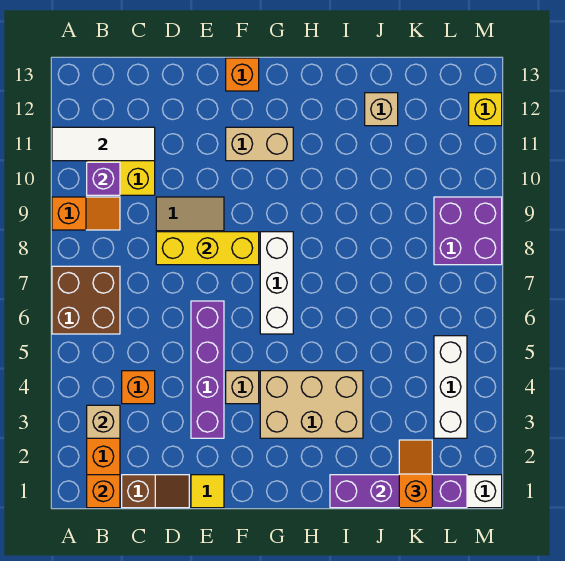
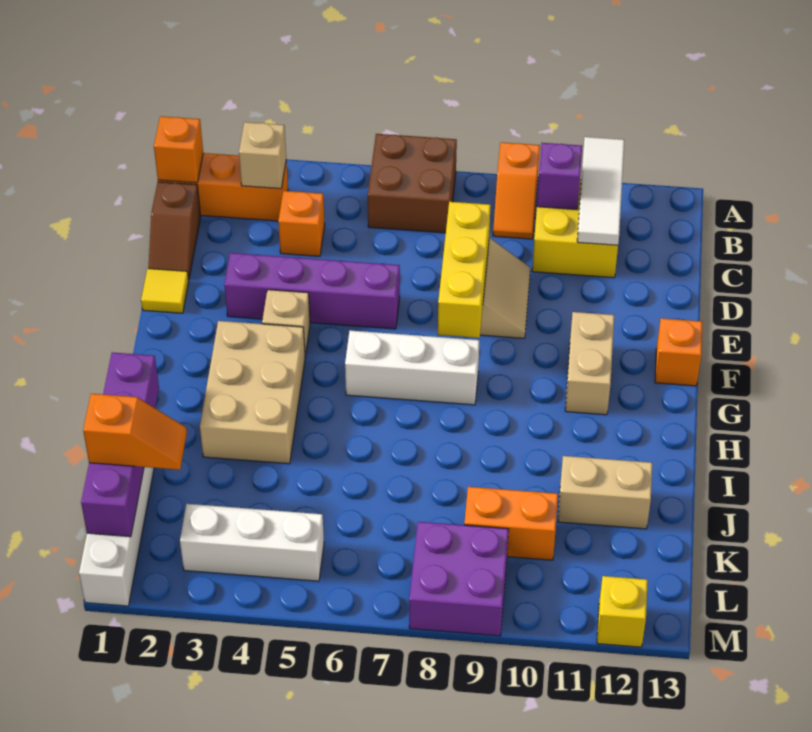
tan brick J12 level 1 -> tan brick J11:J12 level 1
none -> orange brick K9:K10 level 1

